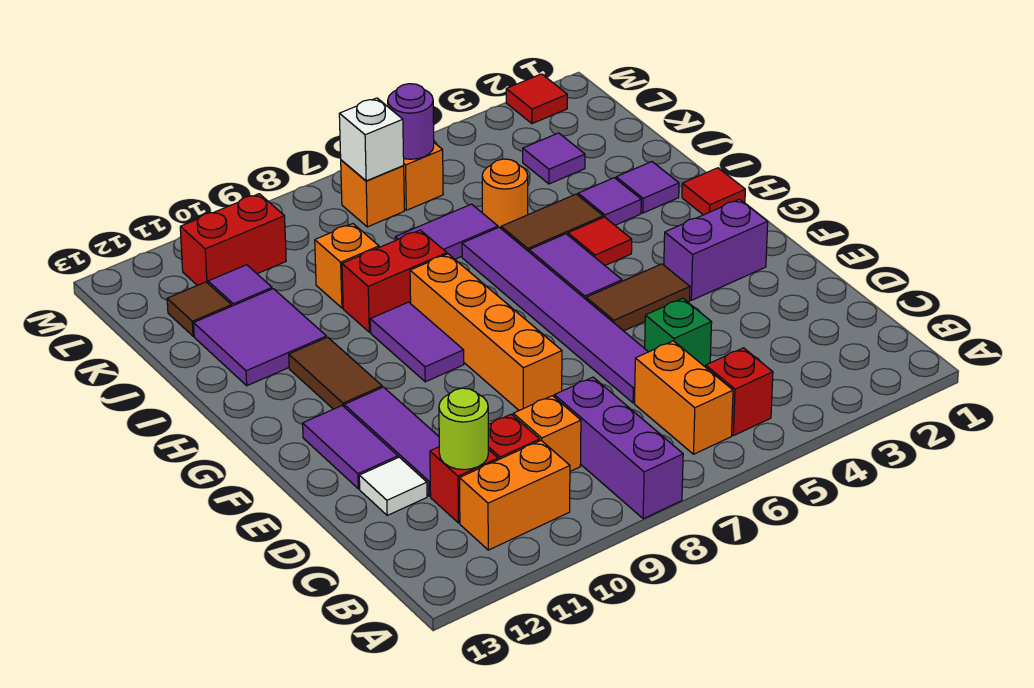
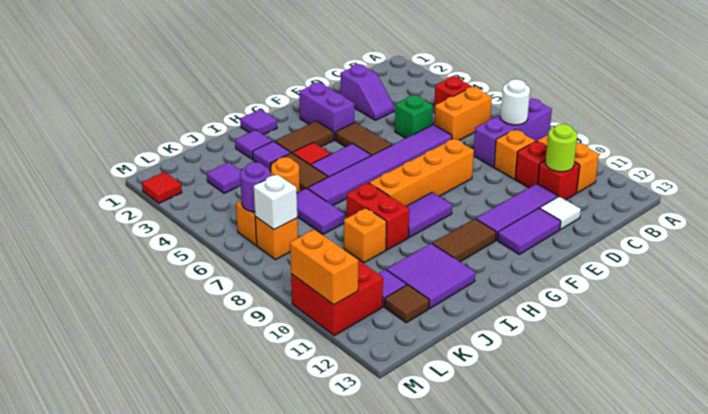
none -> white round brick B8 level 2
none -> purple slope D2:D3 level 1 top 2
none -> brown tile G3:H3 level 1
red tile H1 level 1 -> purple tile H1 level 1
red brick L10:L11 level 1 -> red brick L10:M11 level 1
none -> orange brick M10:M11 level 2

